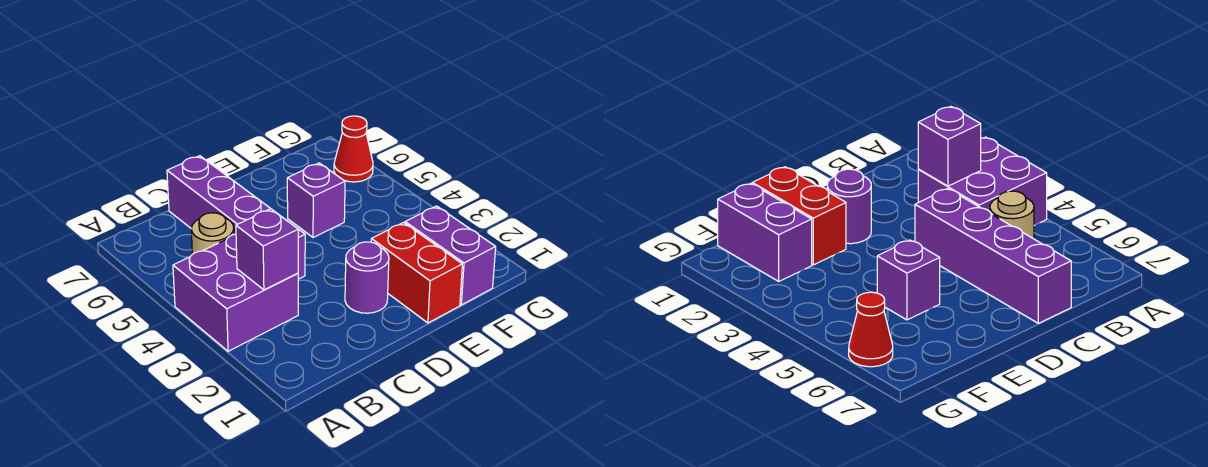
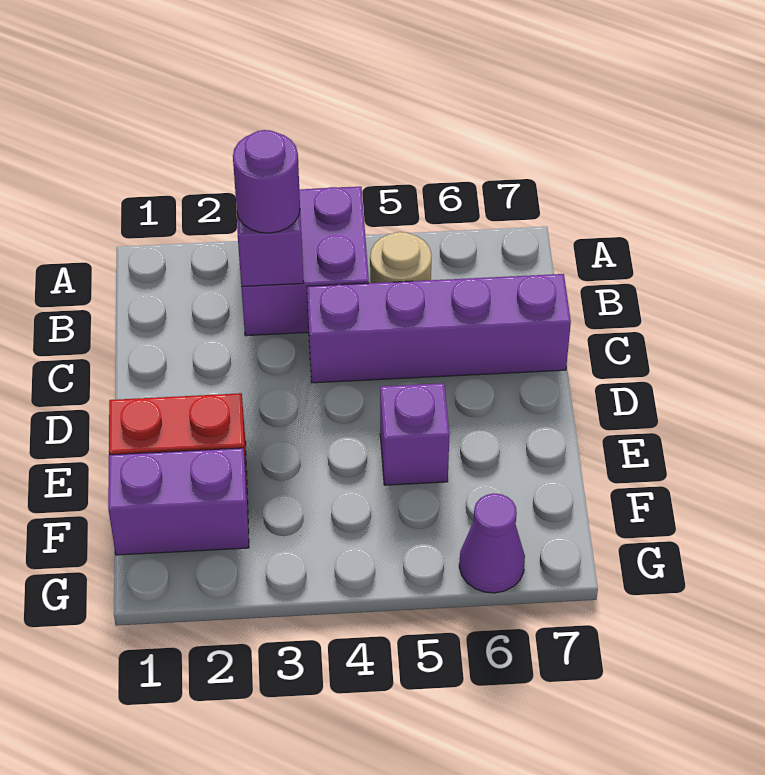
purple round brick D2 level 1 -> purple round brick B3 level 3
red cone G6 level 1 -> purple cone G6 level 1

